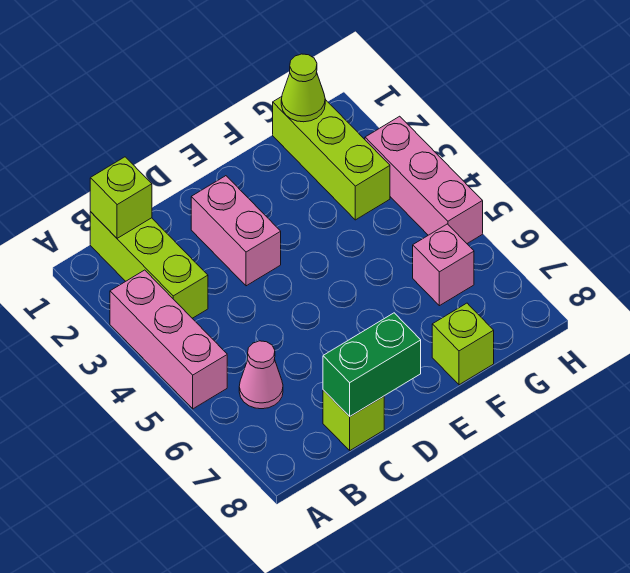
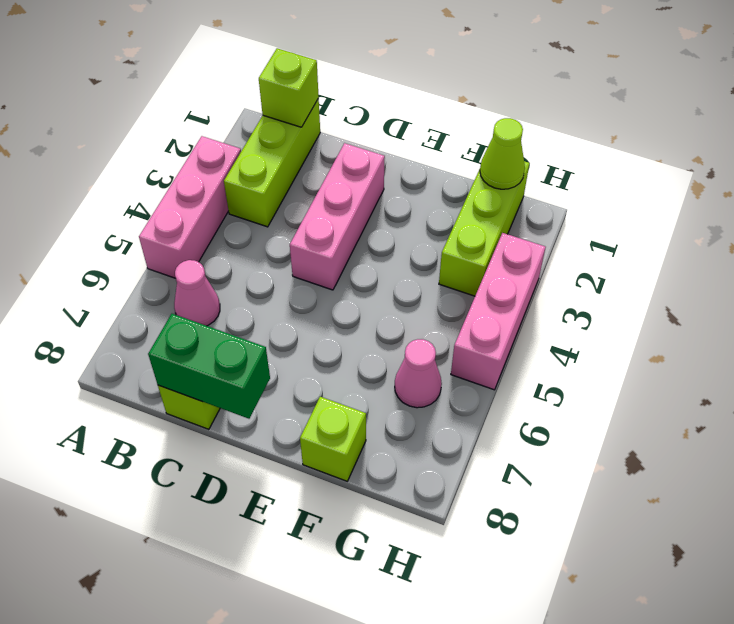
pink brick D2:D3 level 1 -> pink brick D2:D4 level 1
pink brick G6 level 1 -> pink cone G6 level 1

